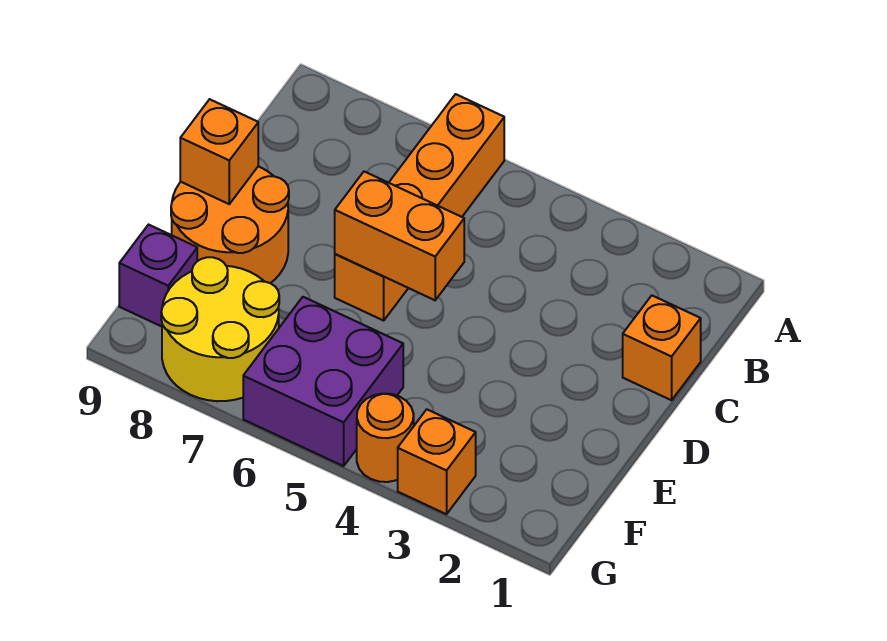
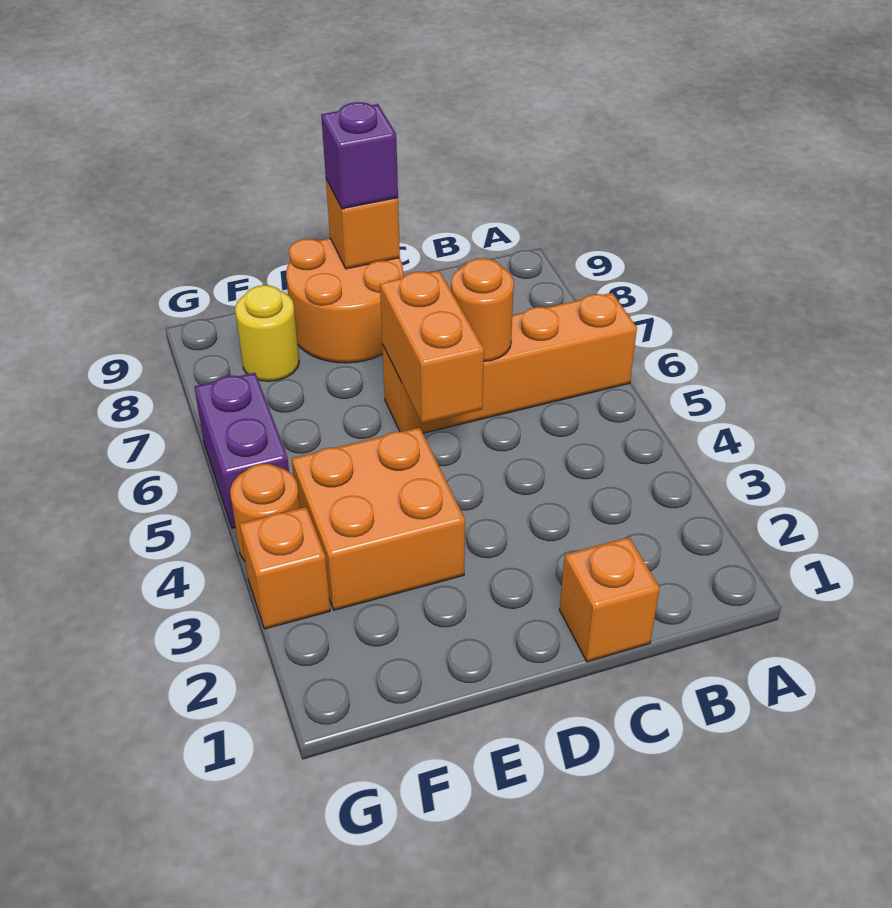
none -> orange round brick C6 level 2
none -> orange brick E3:F4 level 1
purple brick F5:G6 level 1 -> purple brick G5:G6 level 1
yellow round brick F7:G8 level 1 -> yellow round brick F8 level 1
purple brick F9 level 1 -> purple brick D9 level 3

